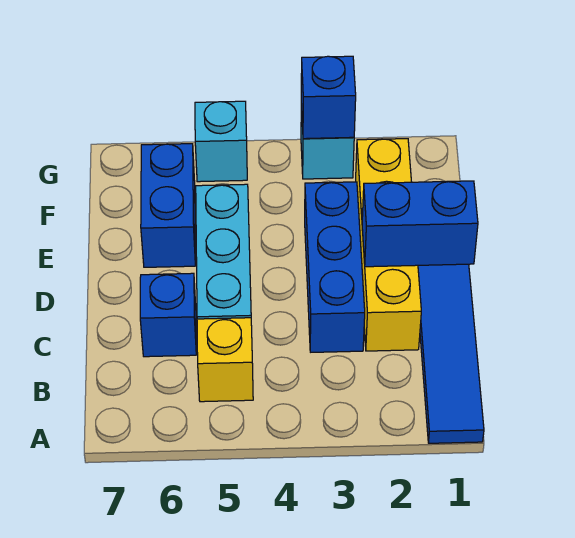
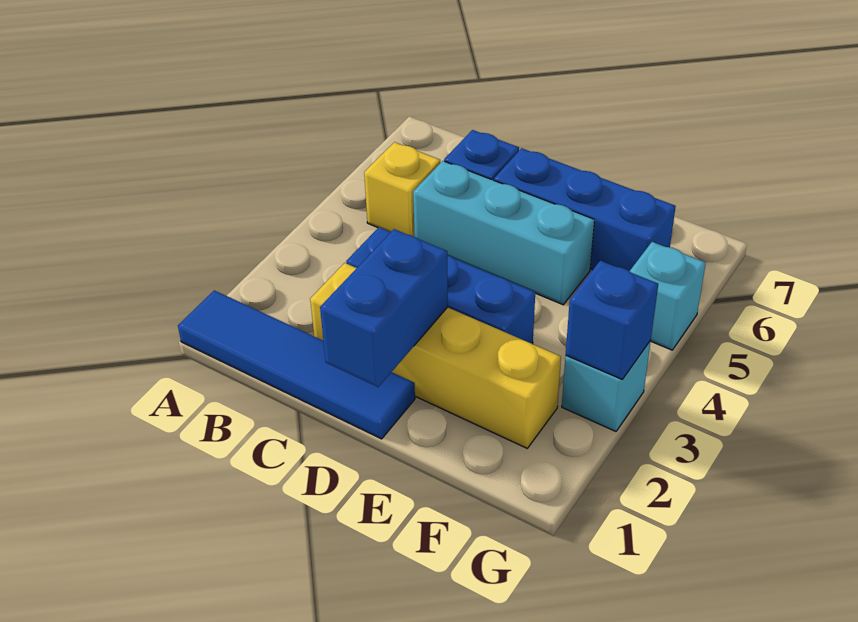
blue brick E6:F6 level 1 -> blue brick D6:F6 level 1

